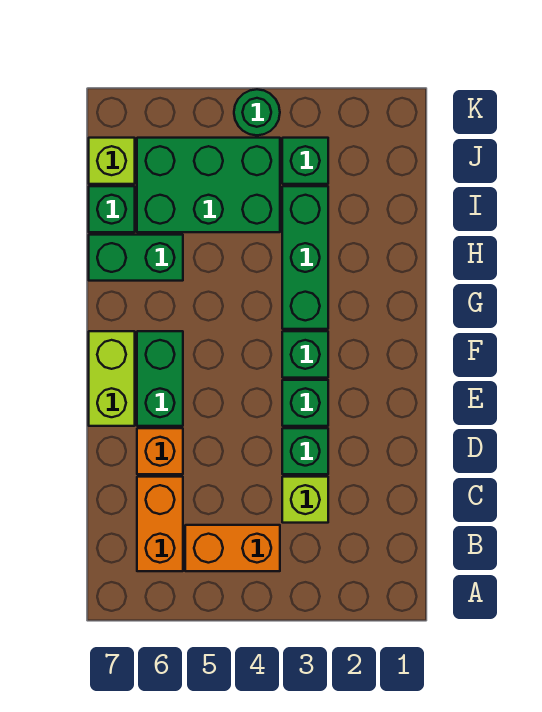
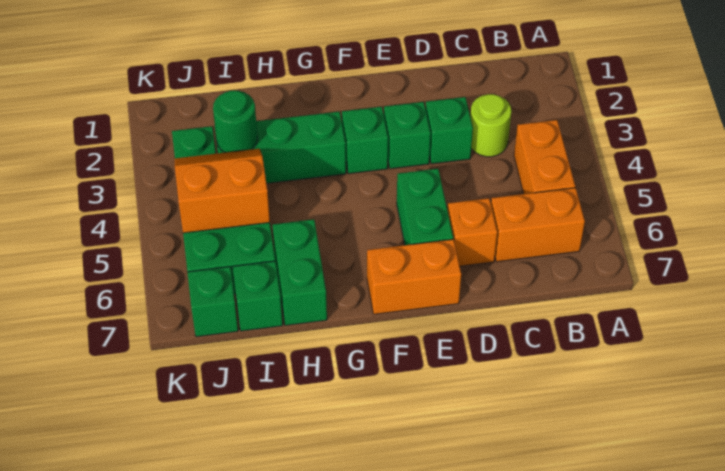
lime brick C3 level 1 -> lime round brick C3 level 1
green brick E6:F6 level 1 -> green brick E5:E6 level 1
lime brick E7:F7 level 1 -> orange brick E7:F7 level 1
none -> orange slope I4:J5 level 2 top 5
lime brick J7 level 1 -> green brick J7 level 1
green round brick K4 level 1 -> green round brick I3 level 2

